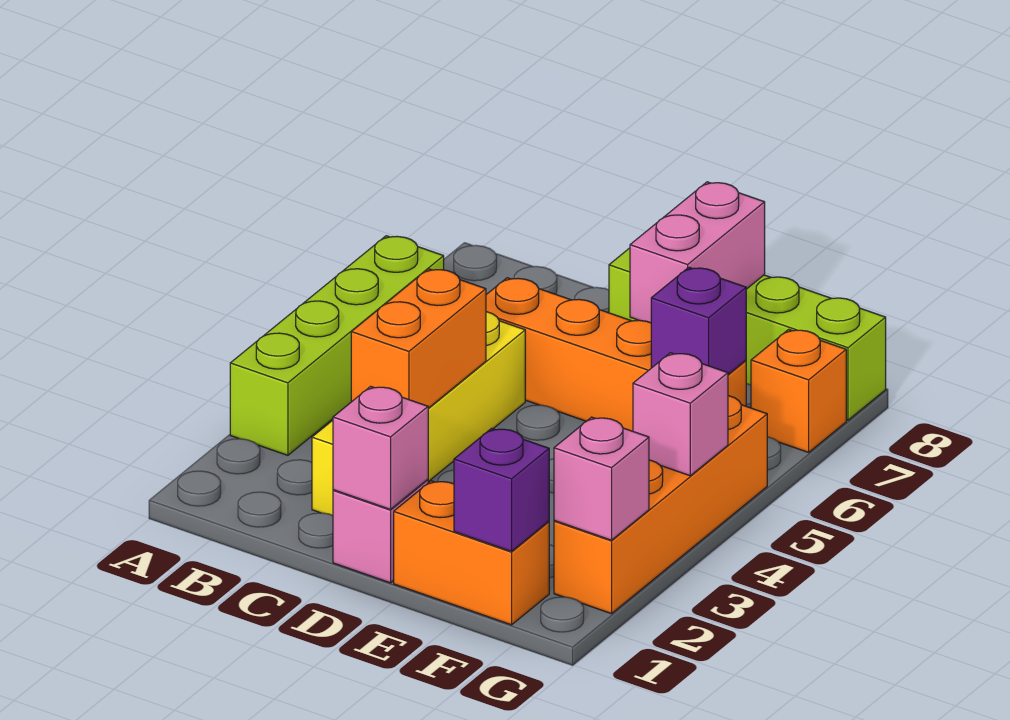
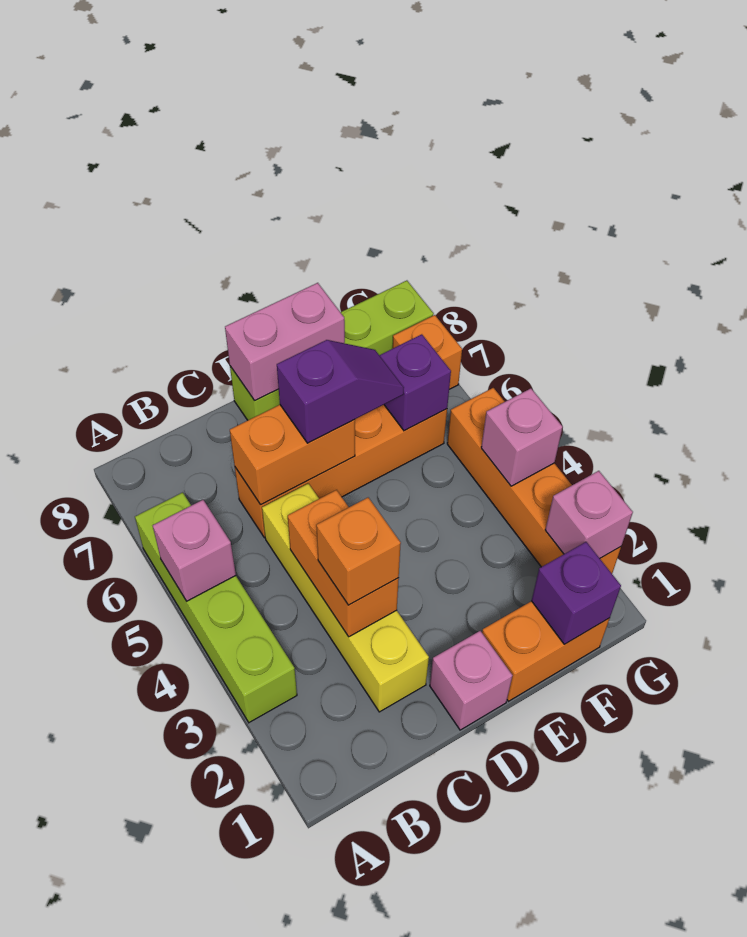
none -> orange brick C3 level 3
none -> orange brick C6:D6 level 2
pink brick D1 level 2 -> pink brick A5 level 2
none -> purple slope D6:E6 level 3 top D
pink brick E7:E8 level 2 -> pink brick D8:E8 level 2

